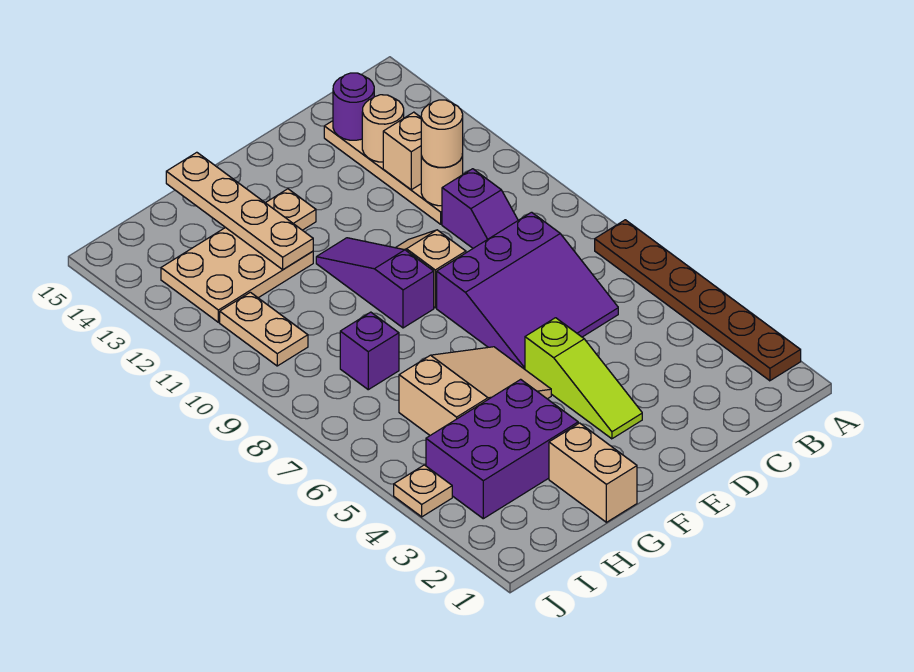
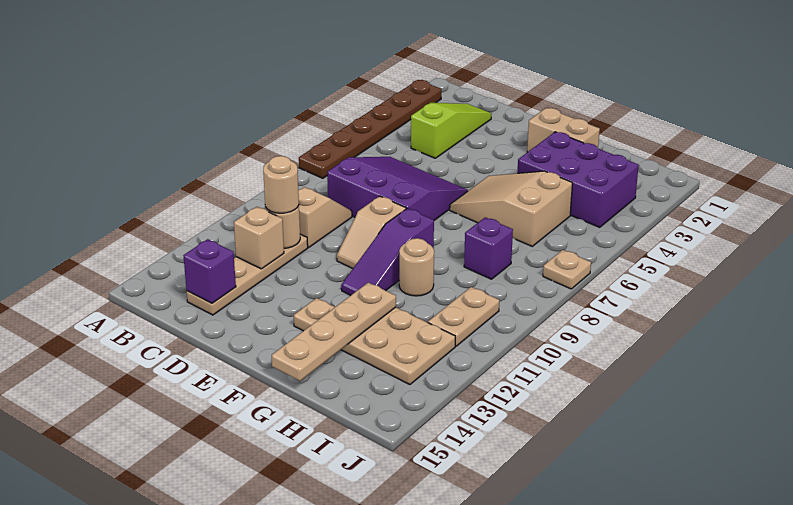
purple slope C9:C10 level 1 top 10 -> tan slope C9:C10 level 1 top 10
tan round brick C13 level 2 -> tan round brick G10 level 1
purple round brick C14 level 2 -> purple brick C14 level 2
lime slope E3:E5 level 1 top 5 -> lime slope C2:C4 level 1 top 4
tan brick G1:G2 level 1 -> tan brick F2:G2 level 1
tan plate J4 level 1 -> tan plate J7 level 1

